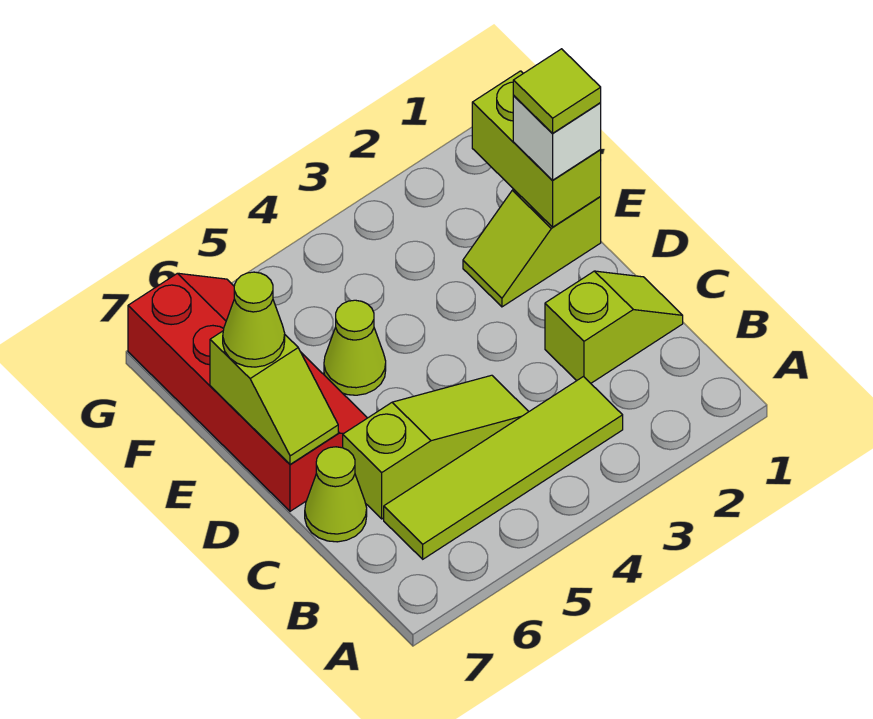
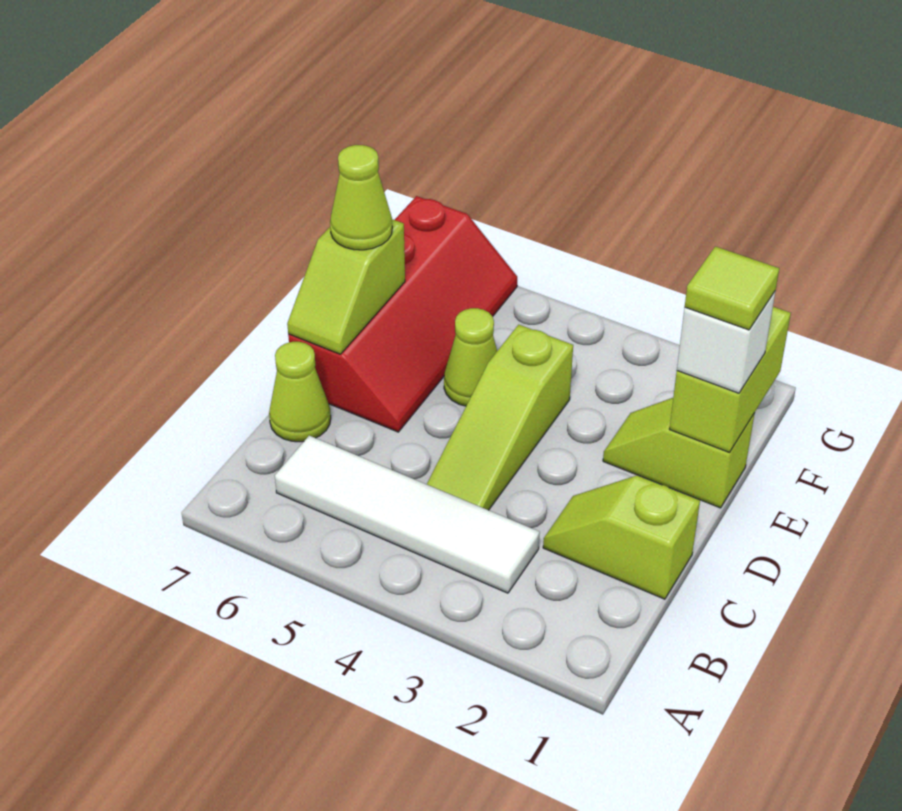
lime tile B3:B6 level 1 -> white tile B3:B6 level 1
lime slope C1:C2 level 1 top 2 -> lime slope C1:C2 level 1 top 1
lime slope C4:C6 level 1 top 6 -> lime slope C4:E4 level 1 top E

